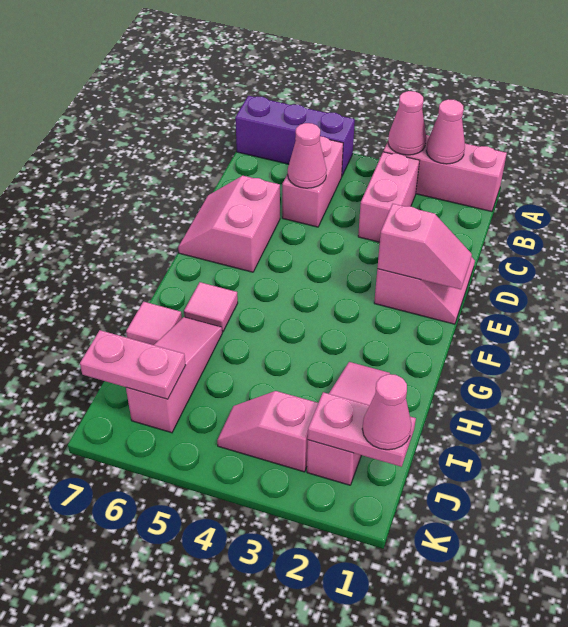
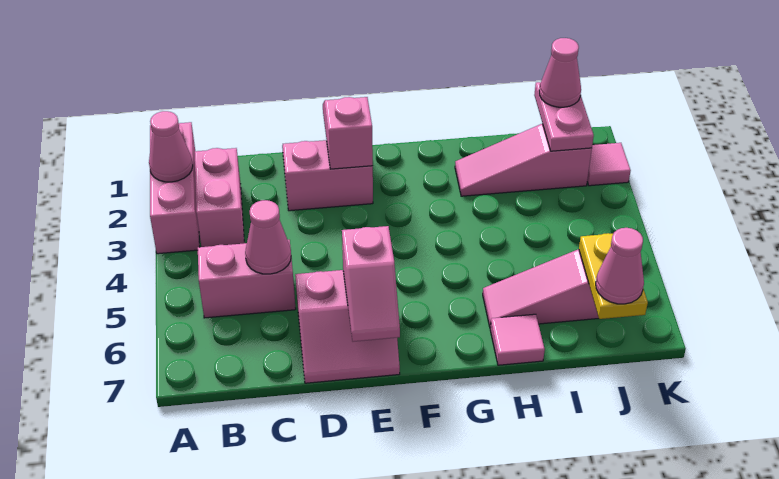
pink cone A3 level 2 -> pink cone J7 level 3
purple brick A5:A7 level 1 -> none
pink brick B3:C3 level 1 -> pink brick B2:B3 level 1
pink tile G6 level 1 -> pink tile K2 level 1
pink slope J3:J4 level 1 top 3 -> pink slope E6:E7 level 2 top 6
pink plate J6:J7 level 2 -> yellow plate J6:J7 level 2

